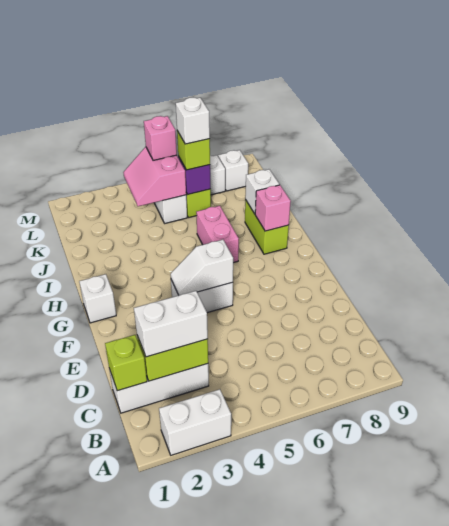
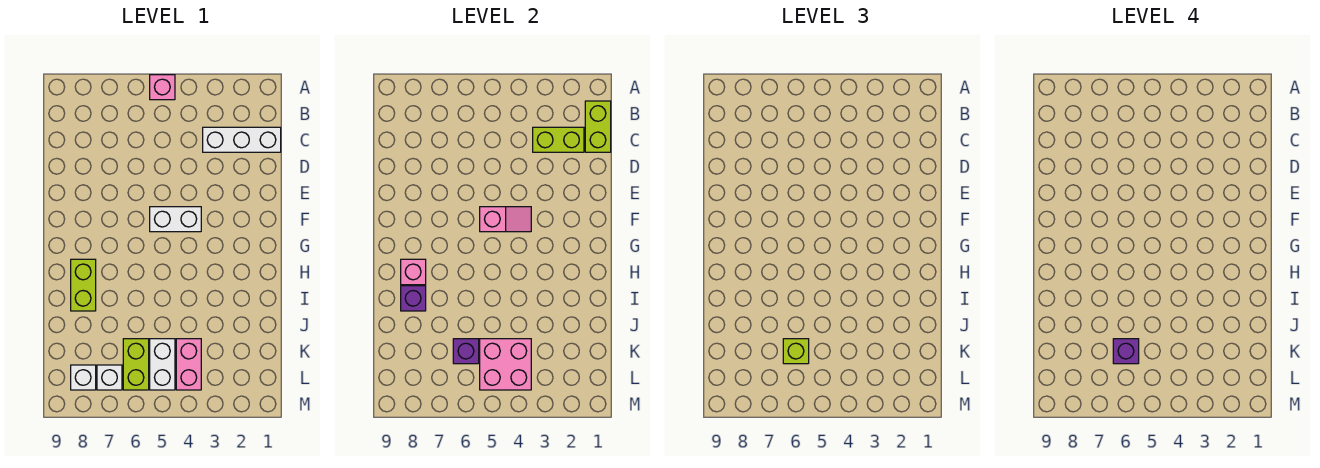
white brick A2:A3 level 1 -> none
lime brick C1 level 2 -> lime brick B1:C1 level 2
white brick C2:C3 level 3 -> none
white slope F4:F5 level 2 top 5 -> pink slope F4:F5 level 2 top 5
white brick G1 level 1 -> none
pink brick H6:I6 level 1 -> pink brick K4:L4 level 1
white brick I8 level 2 -> purple brick I8 level 2
pink slope K4:L5 level 2 top 5 -> pink brick K4:L5 level 2
white brick K6 level 4 -> purple brick K6 level 4
pink brick L5 level 3 -> pink brick A5 level 1

